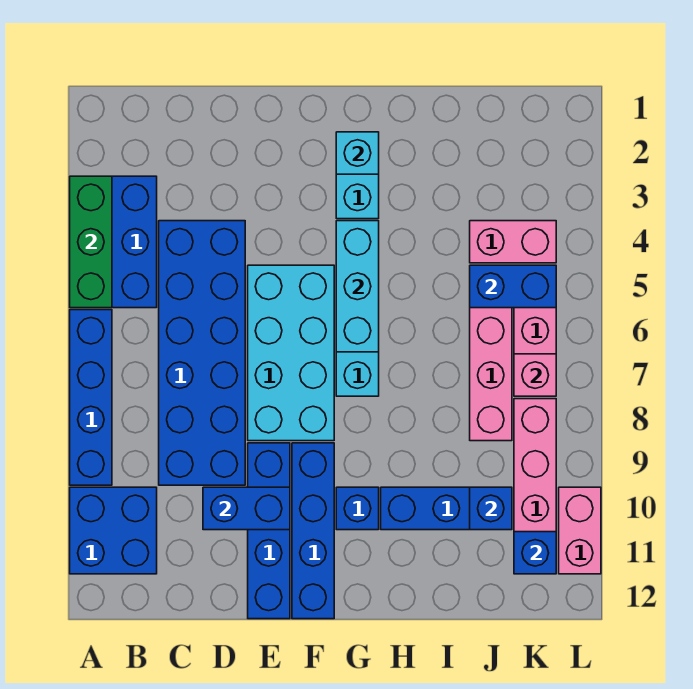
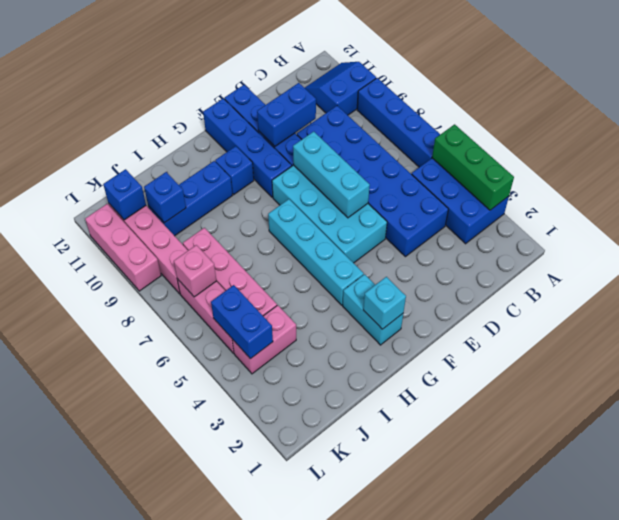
blue brick A10:B11 level 1 -> blue slope A10:B11 level 1 top 10
cyan brick G4:G6 level 2 -> cyan brick E6:E8 level 2
blue brick J5:K5 level 2 -> blue brick K4:K5 level 2
pink brick L10:L11 level 1 -> pink brick L9:L11 level 1

